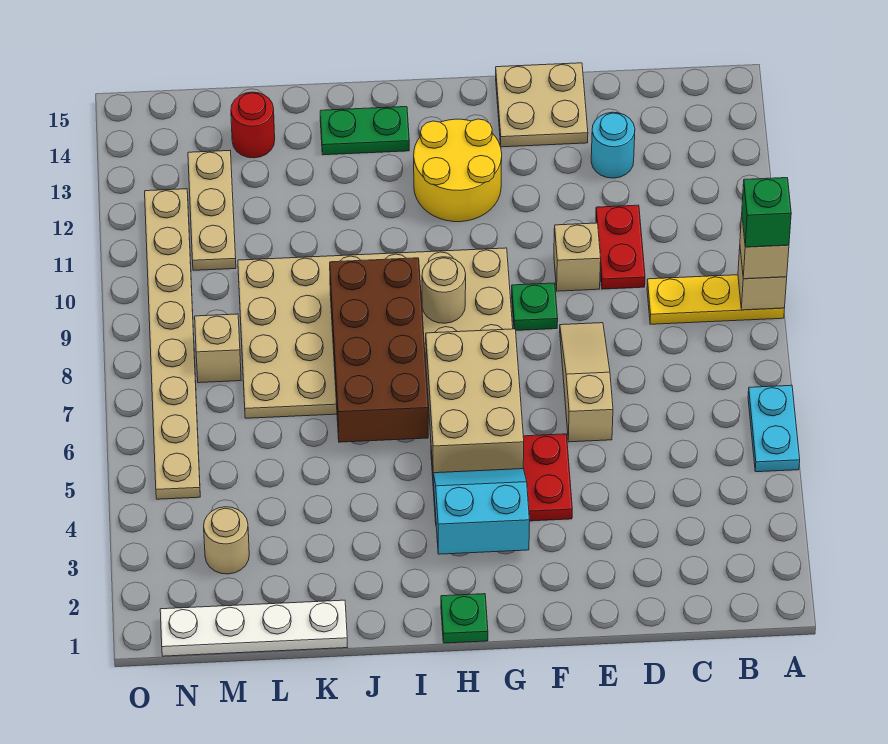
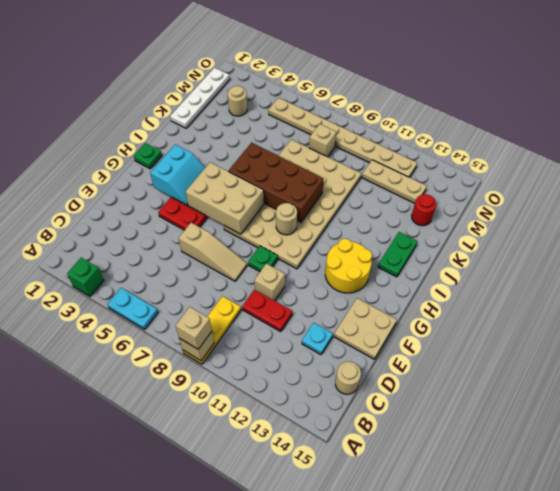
green brick A9 level 4 -> green brick A3 level 1
none -> tan round brick C15 level 1
cyan round brick D13 level 1 -> cyan plate D13 level 1

